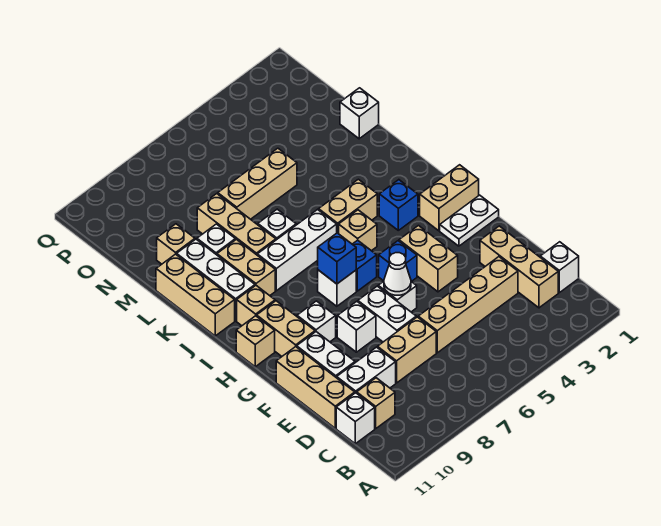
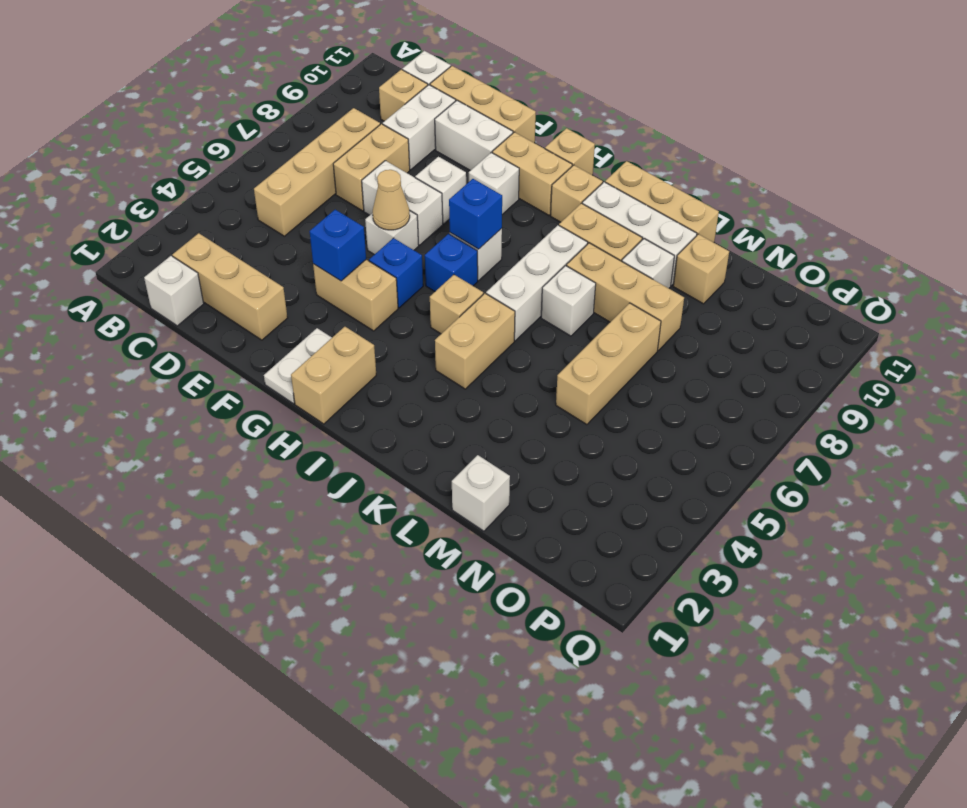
tan brick D3:D6 level 1 -> tan brick C5:C8 level 1
white cone F6 level 2 -> tan cone F6 level 2
blue brick I3 level 1 -> blue brick F4 level 2

